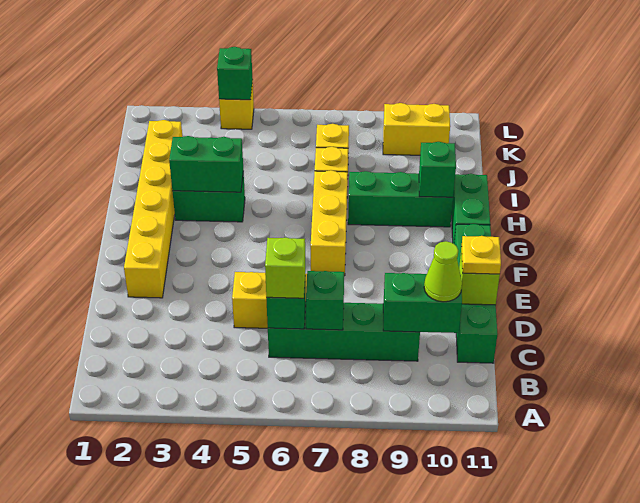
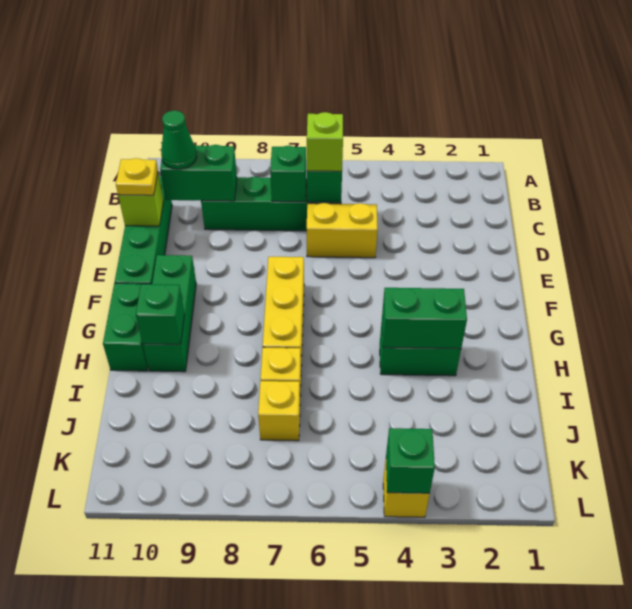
lime cone C10 level 3 -> green cone C10 level 3
yellow brick E2:J2 level 1 -> none
green brick H8:H10 level 1 -> green brick F10:H10 level 1
yellow brick K9:K10 level 1 -> none

